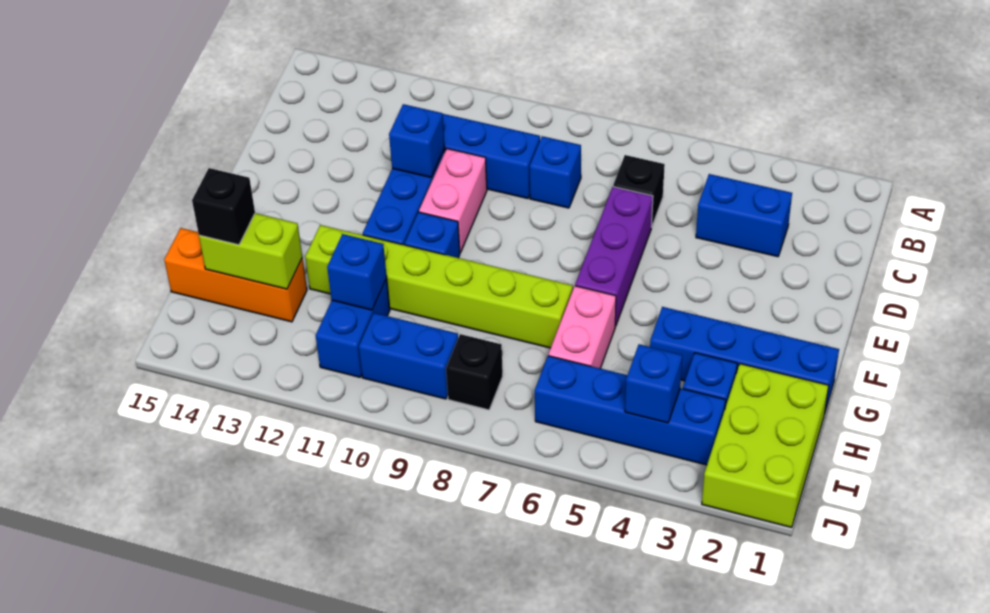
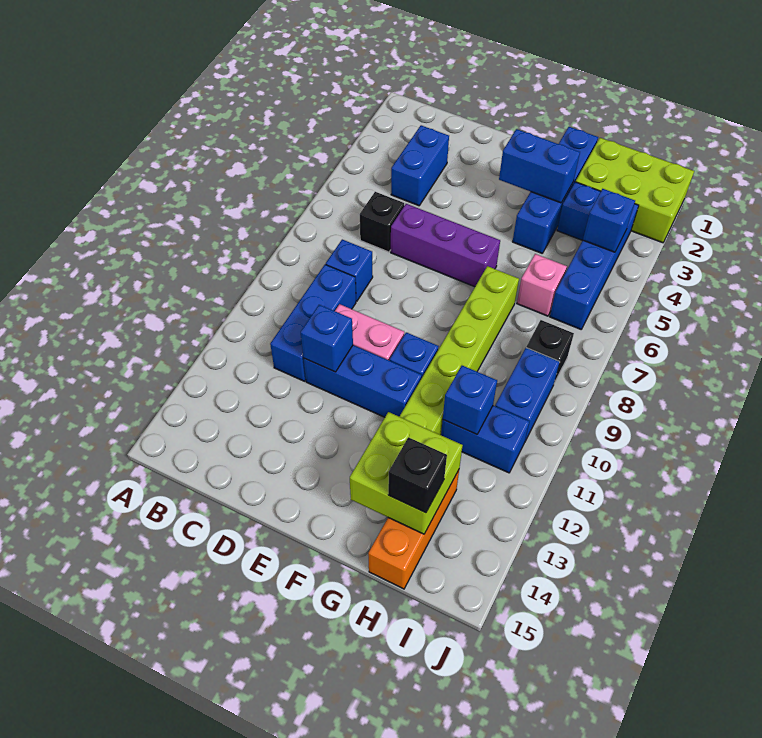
none -> blue brick F3:G3 level 2
pink brick G6:H6 level 1 -> pink brick H6 level 1
lime brick H13:H14 level 2 -> lime brick G13:H14 level 2

